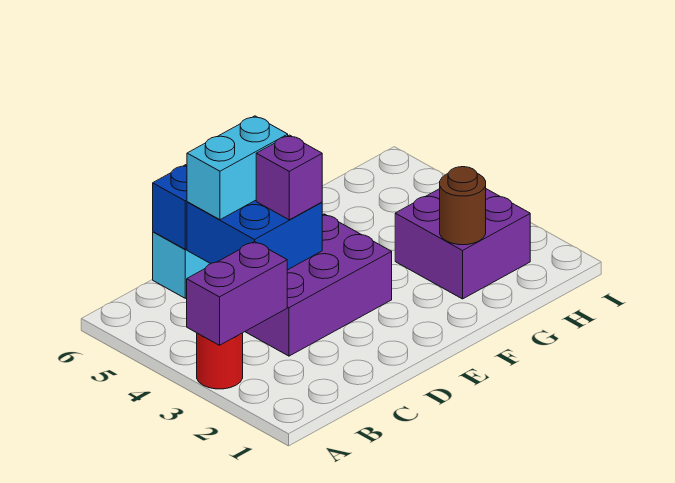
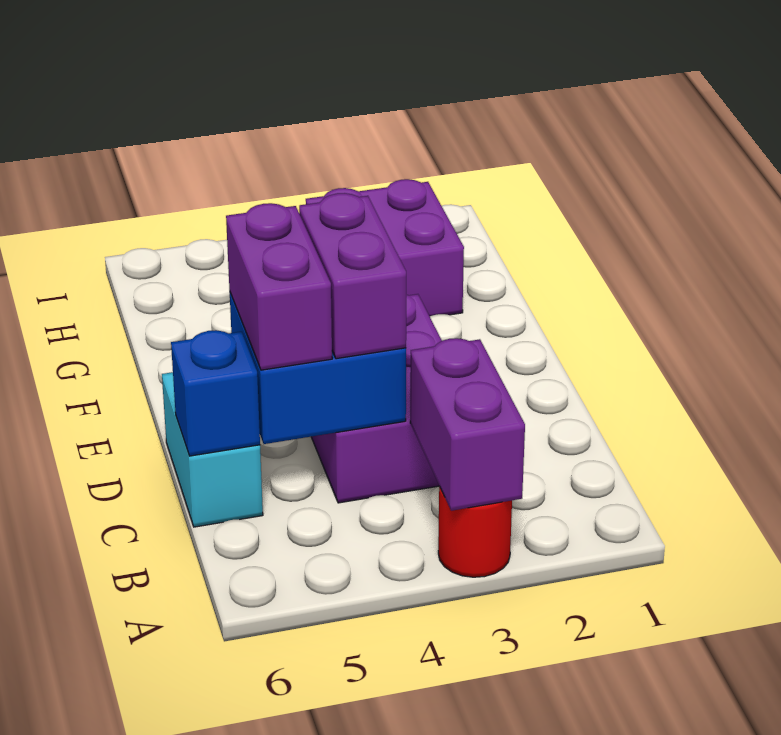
cyan brick C5:D5 level 3 -> purple brick C5:D5 level 3
purple brick D4 level 3 -> purple brick C4:D4 level 3
brown round brick G2 level 2 -> none

